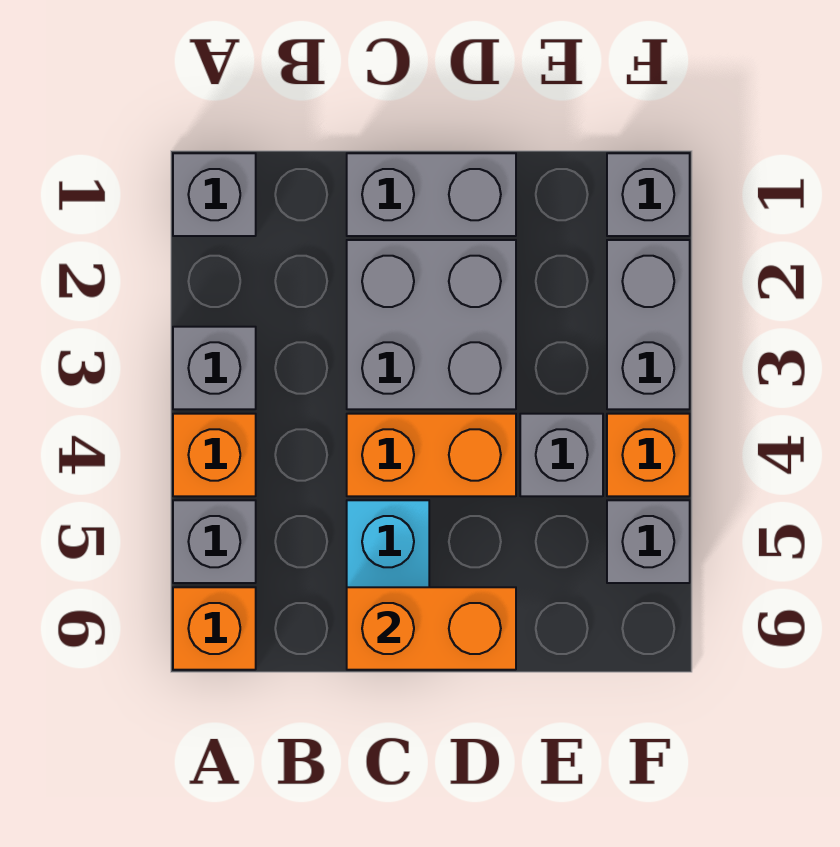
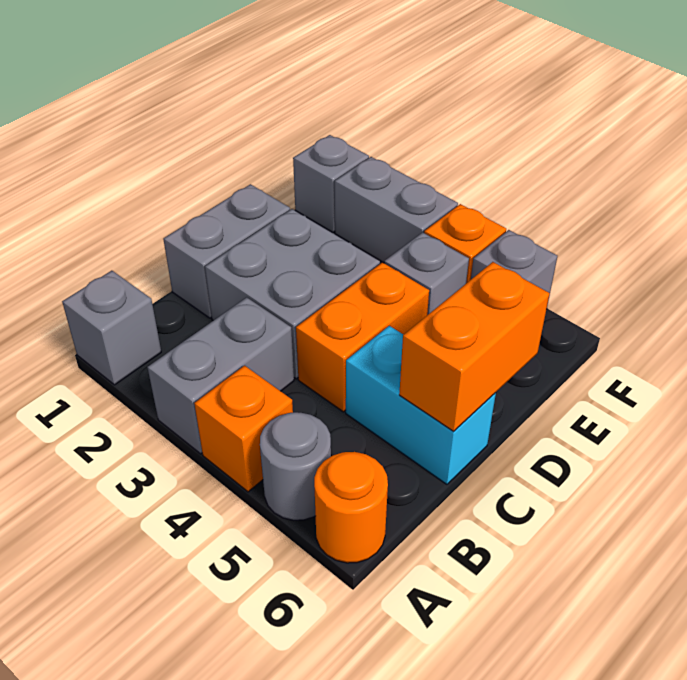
grey brick A3 level 1 -> grey brick A3:B3 level 1
grey brick A5 level 1 -> grey round brick A5 level 1
orange brick A6 level 1 -> orange round brick A6 level 1

